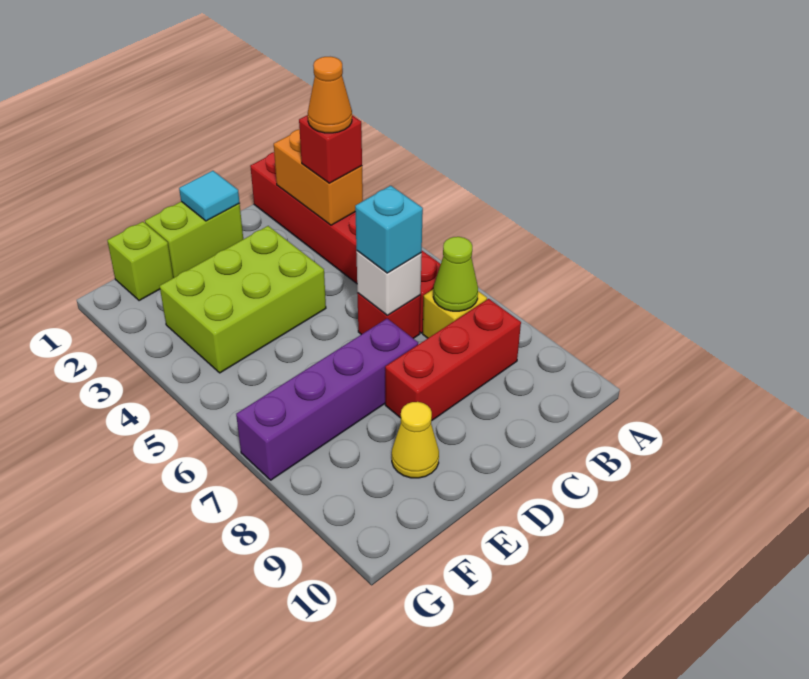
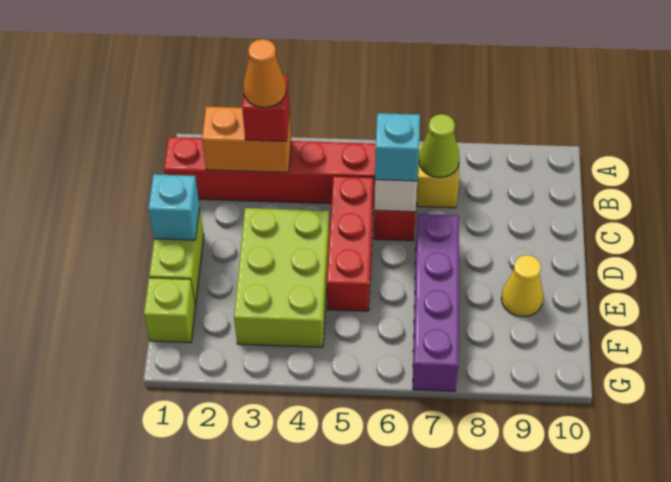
red brick B8:D8 level 1 -> red brick C5:E5 level 1
cyan tile D1 level 2 -> cyan brick D1 level 2

